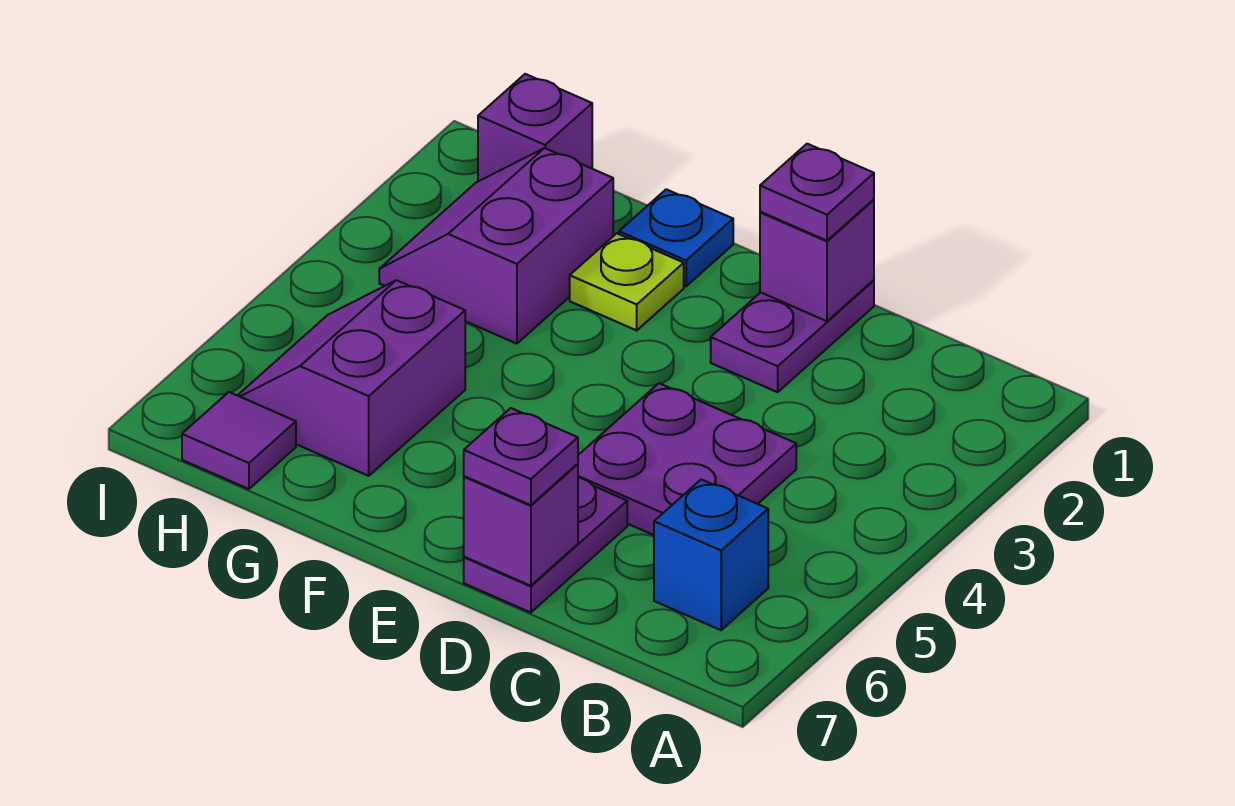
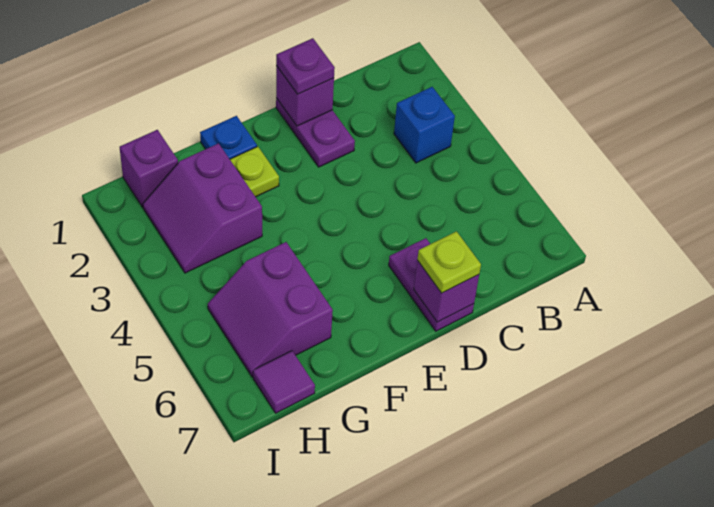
blue brick B6 level 1 -> blue brick B3 level 1
purple plate C4:D5 level 1 -> none
purple plate D7 level 3 -> lime plate D7 level 3

